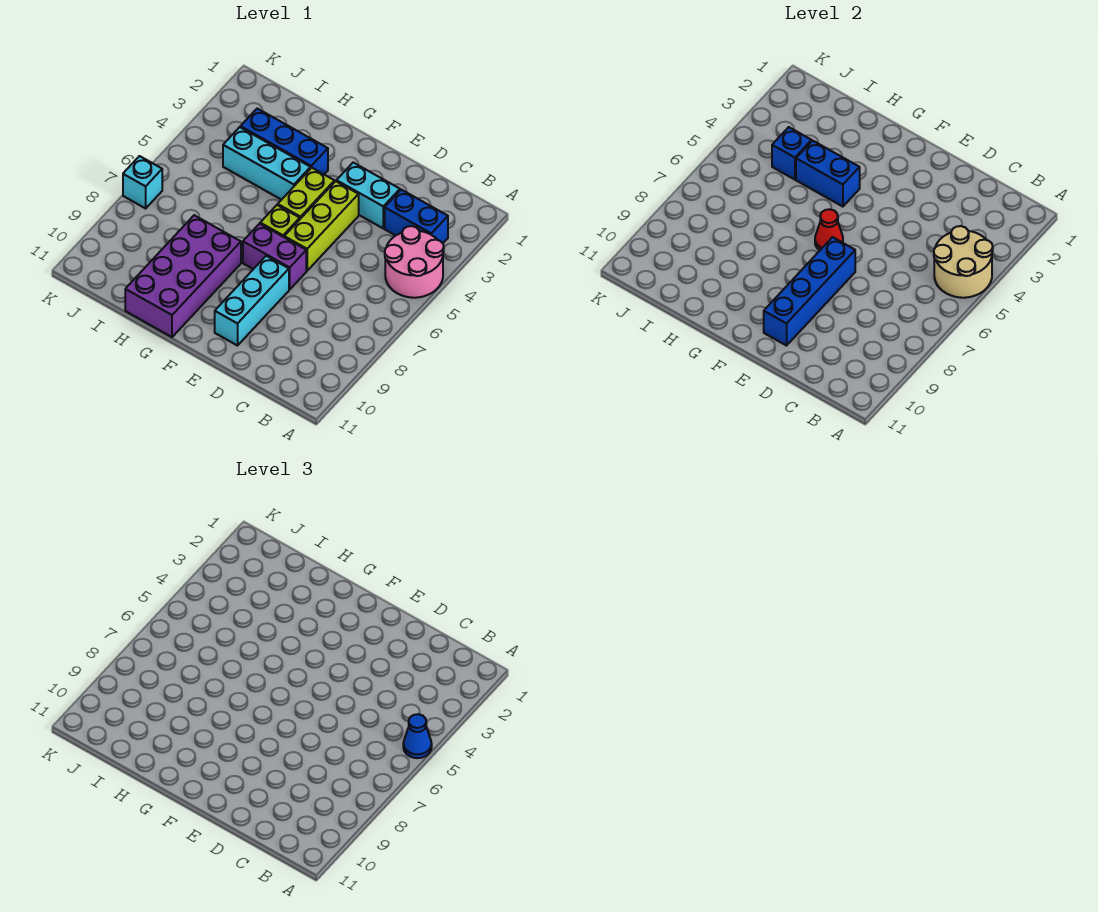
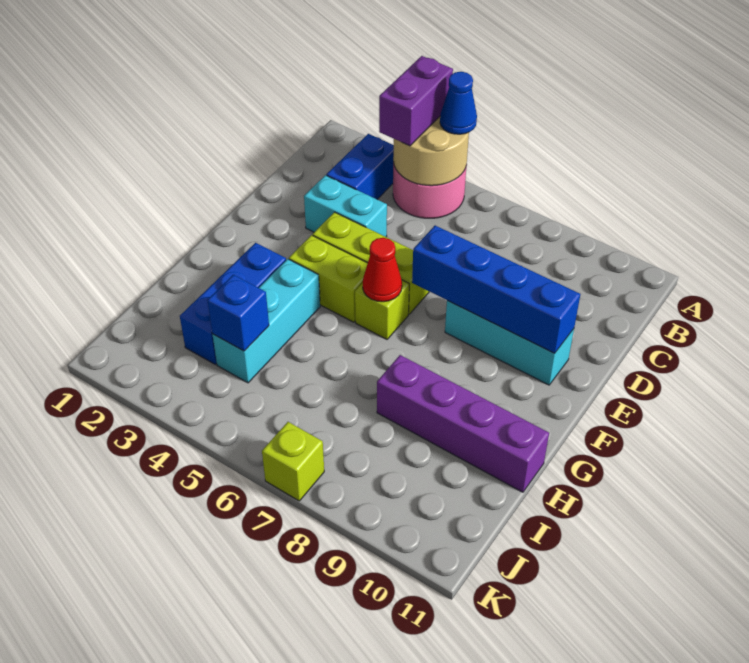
cyan brick D3:E3 level 1 -> cyan brick D3:D4 level 1
purple brick E7:F7 level 1 -> purple brick A4:B4 level 3
blue brick G4:H4 level 2 -> none
purple brick G8:H11 level 1 -> purple brick H8:H11 level 1
cyan brick K7 level 1 -> lime brick K7 level 1

